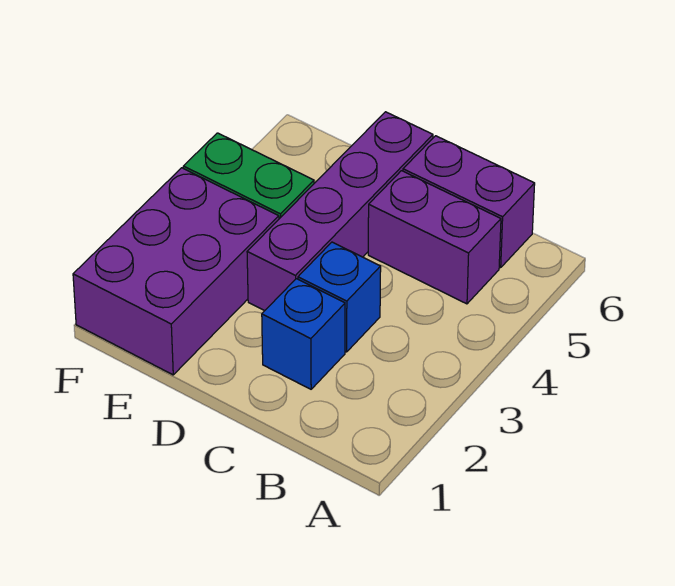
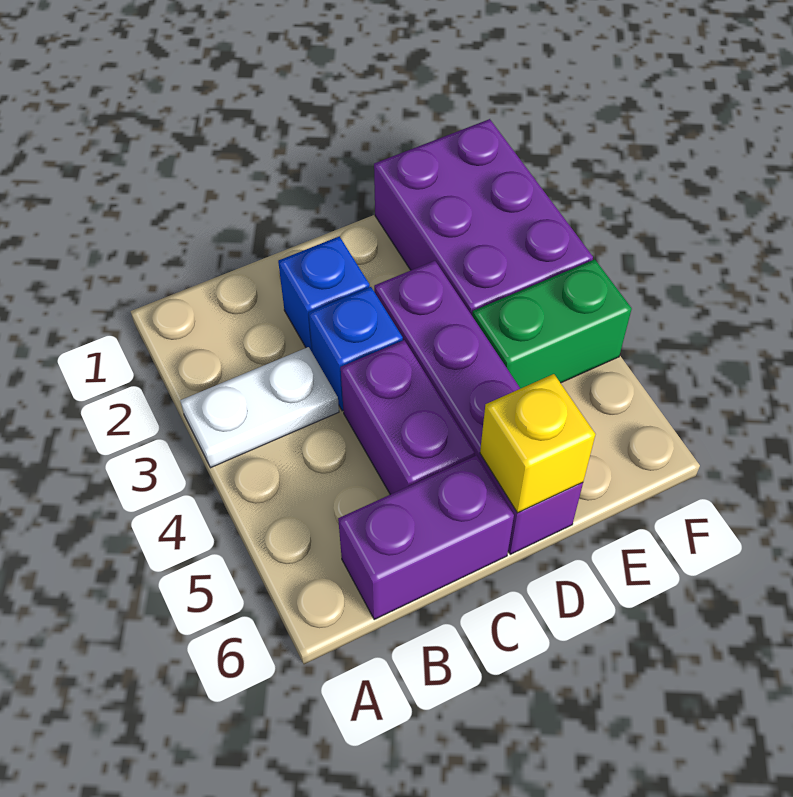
none -> white plate A3:B3 level 1
purple brick B5:C5 level 1 -> purple brick C4:C5 level 1
none -> yellow brick D6 level 2

